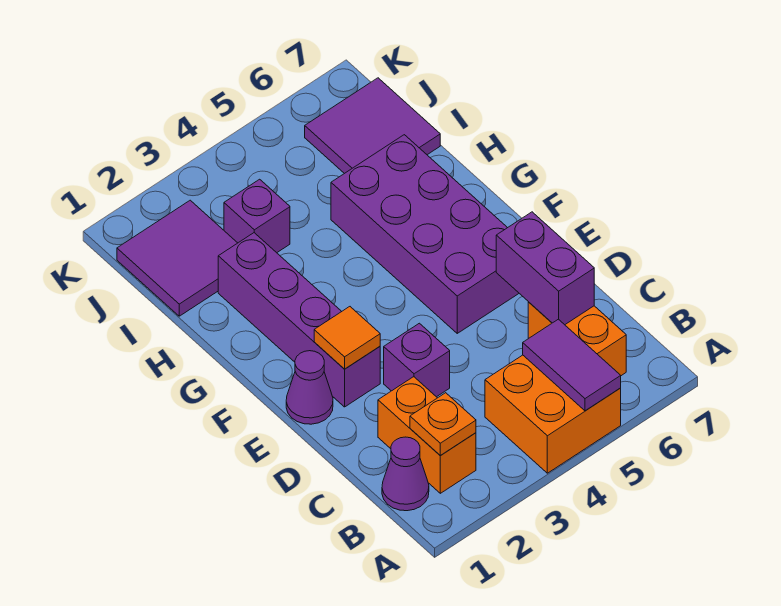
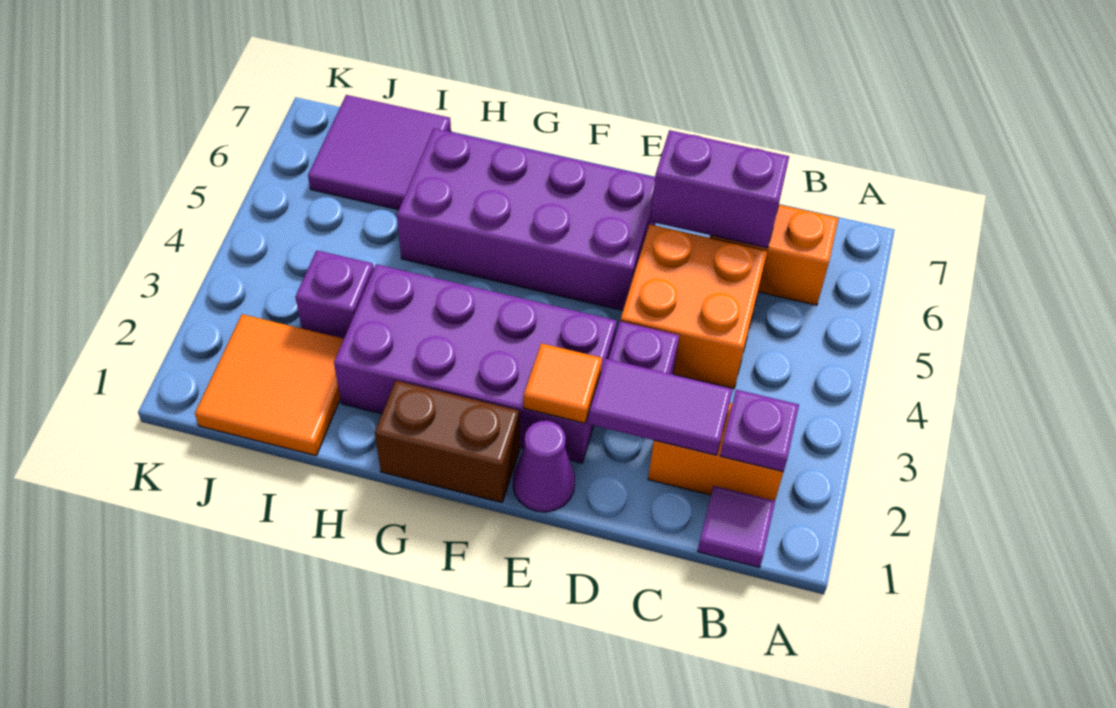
orange brick A4:B5 level 1 -> orange brick C4:D5 level 1
purple tile A5:B5 level 2 -> purple tile C2:D2 level 2
purple cone B1 level 1 -> purple tile B1 level 1
orange plate B2 level 2 -> purple plate B2 level 2
purple brick E2:H2 level 1 -> purple brick E2:H3 level 1
none -> brown brick F1:G1 level 1
purple tile I1:J2 level 1 -> orange tile I1:J2 level 1

